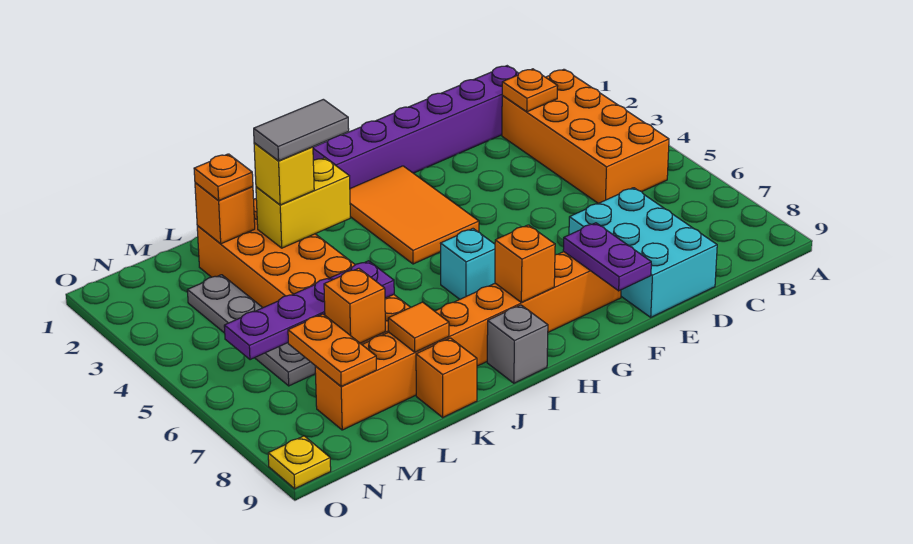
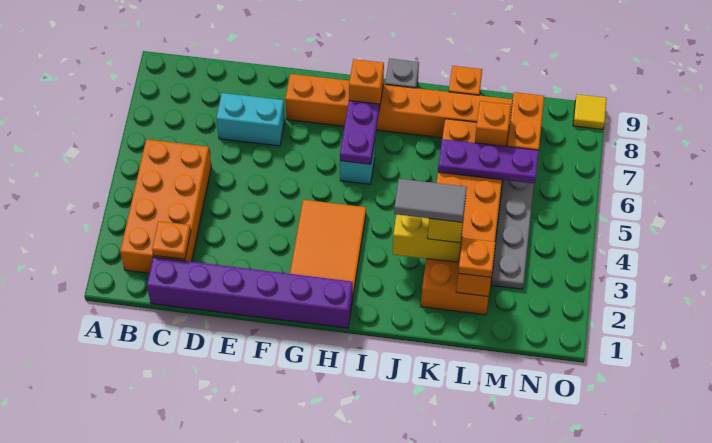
cyan brick D7:E9 level 1 -> cyan brick D7:E7 level 1
purple plate F8:F9 level 2 -> purple plate H6:H7 level 2
purple plate K6:N6 level 2 -> purple plate K6:M6 level 2
orange tile K8 level 2 -> none
yellow plate O9 level 1 -> yellow tile O9 level 1

